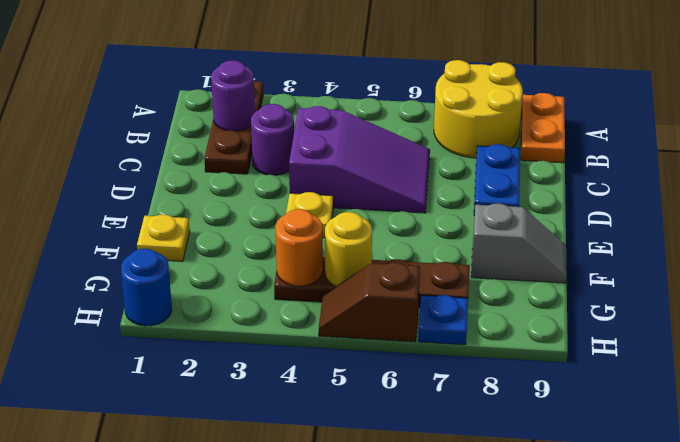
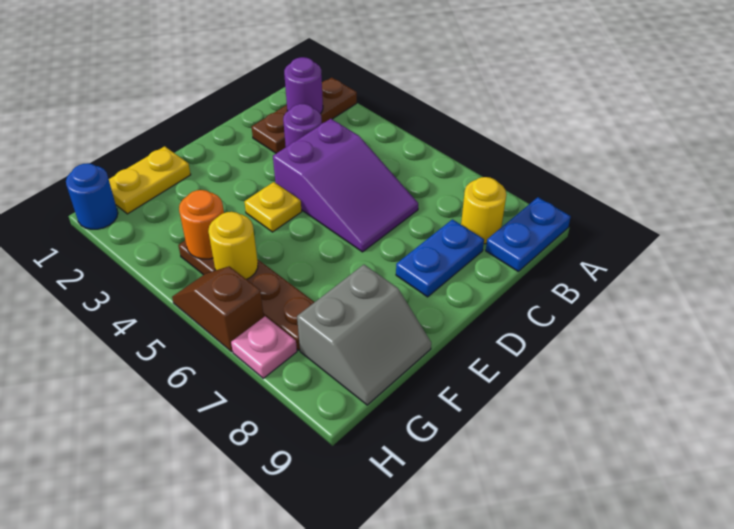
yellow round brick A7:B8 level 1 -> yellow round brick B8 level 1
orange plate A9:B9 level 1 -> blue plate A9:B9 level 1
yellow plate F1 level 1 -> yellow plate F1:G1 level 1
grey slope F8:F9 level 1 top 8 -> grey slope F8:G9 level 1 top 8
blue plate H7 level 1 -> pink plate H7 level 1

